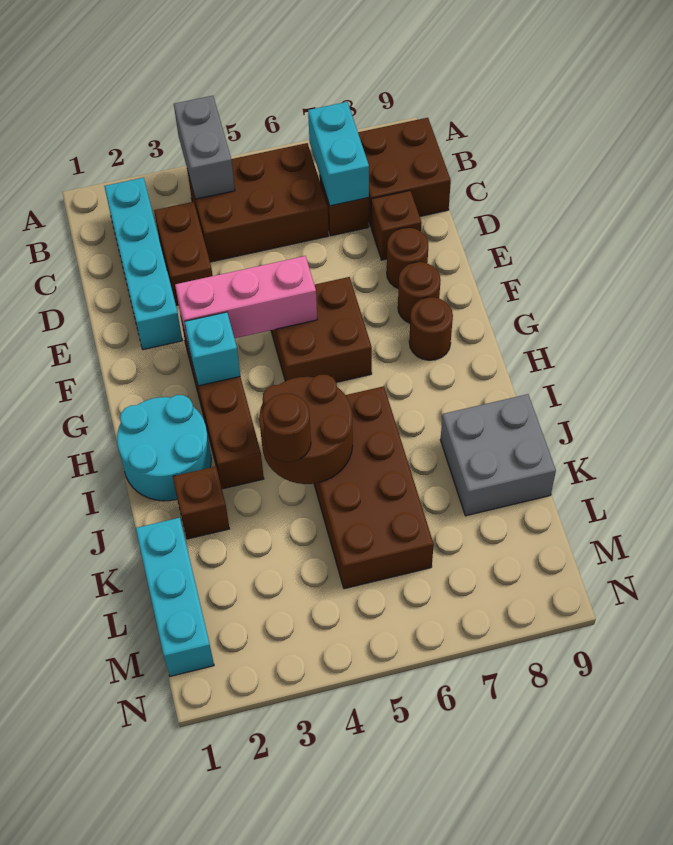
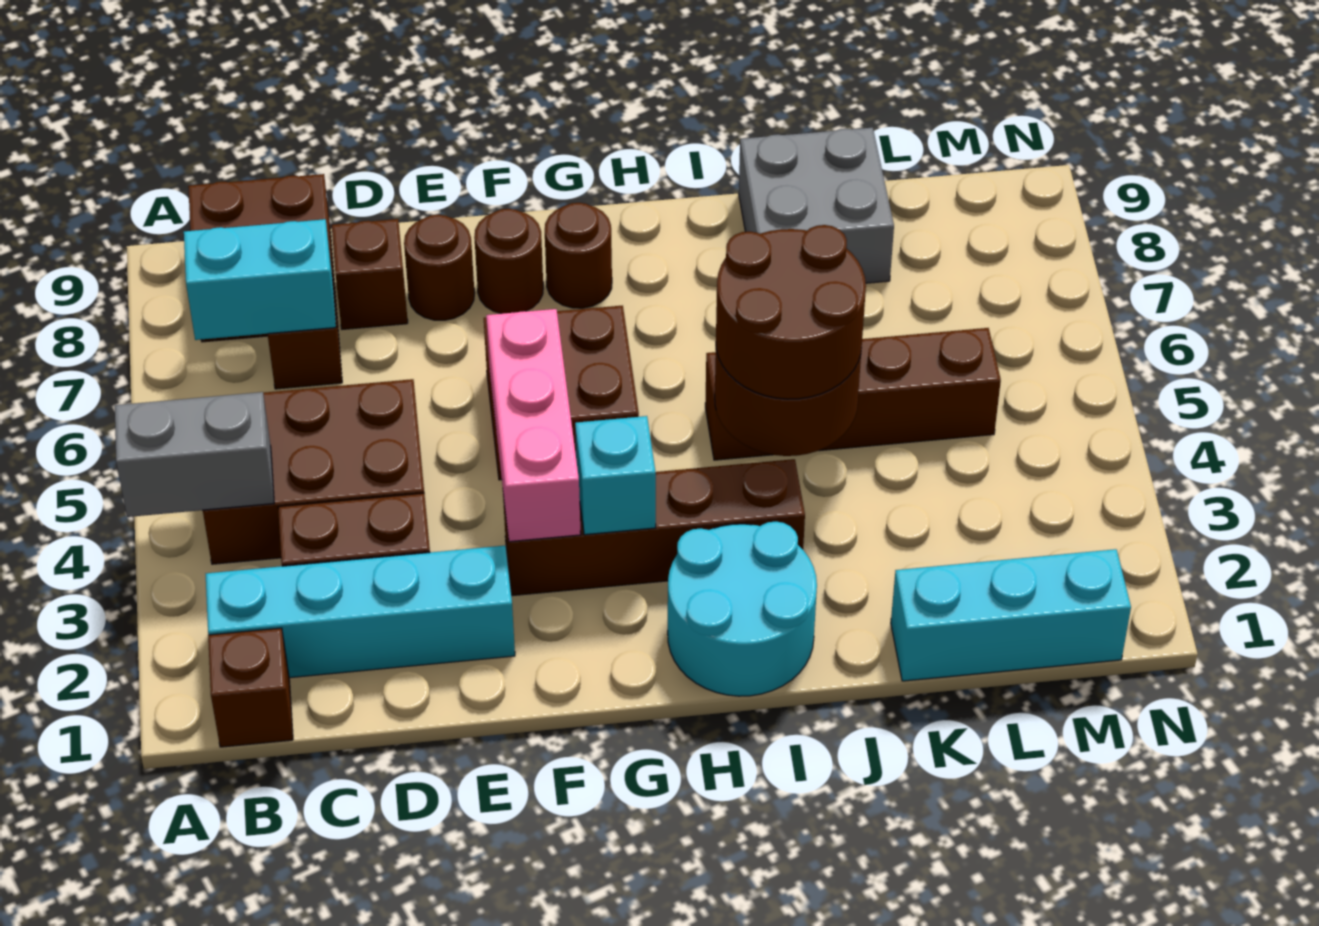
brown brick B4:C6 level 1 -> brown brick B4:D5 level 1
brown brick I5:L6 level 1 -> brown brick I5:L5 level 1
brown brick J2 level 1 -> brown brick B1 level 1
brown round brick J4 level 3 -> brown round brick I4:J5 level 3

